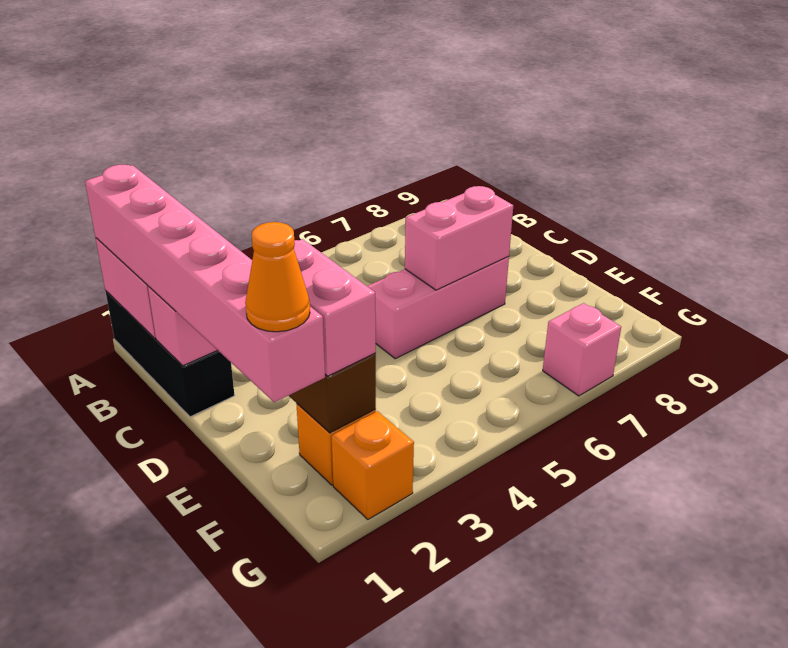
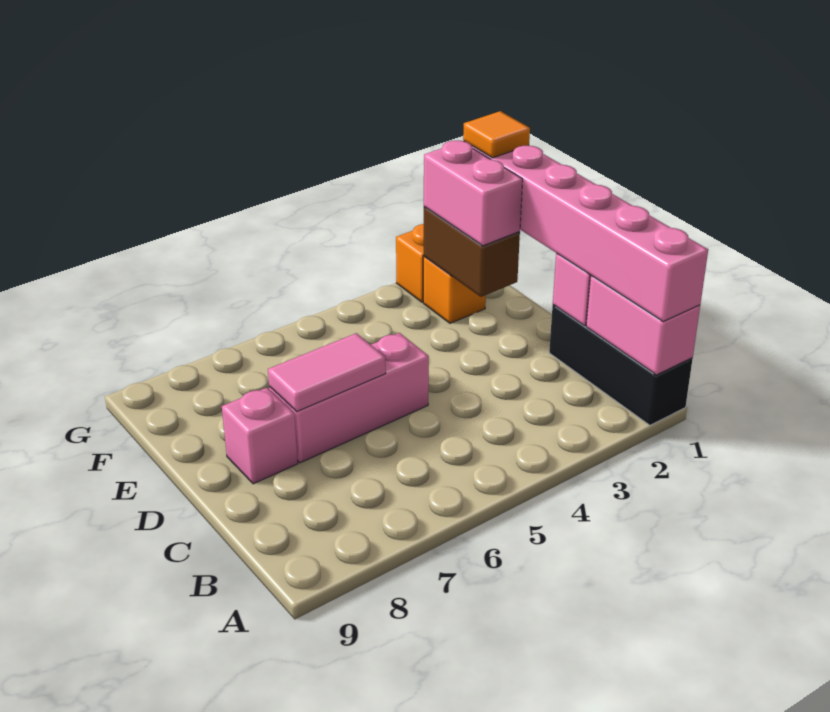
pink brick D6:D7 level 2 -> pink tile D6:D7 level 2
orange cone F1 level 4 -> orange tile F1 level 4
pink brick G7 level 1 -> pink brick D8 level 1

